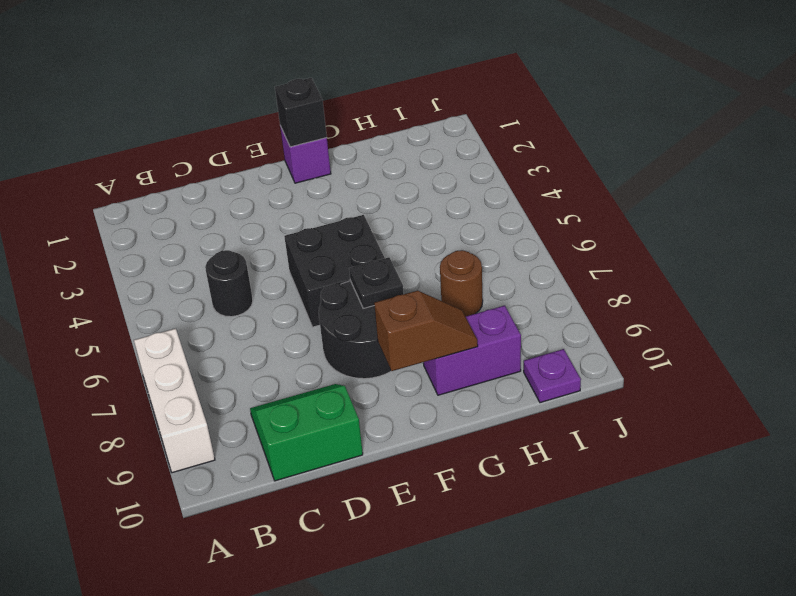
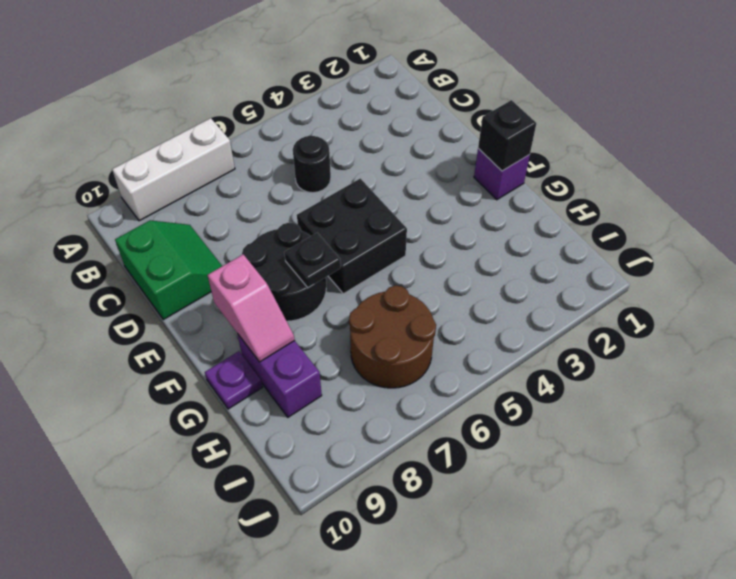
brown slope F9:G9 level 2 top F -> pink slope F9:G9 level 2 top F
brown round brick H7 level 1 -> brown round brick H6:I7 level 1
purple plate I10 level 1 -> purple plate G10 level 1

